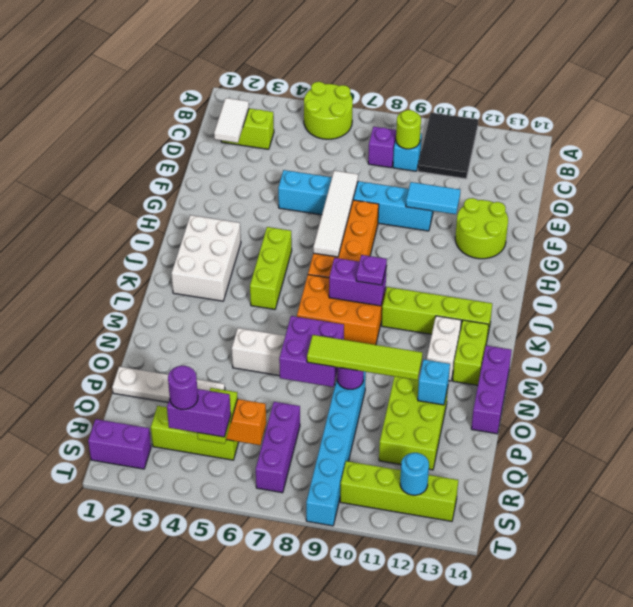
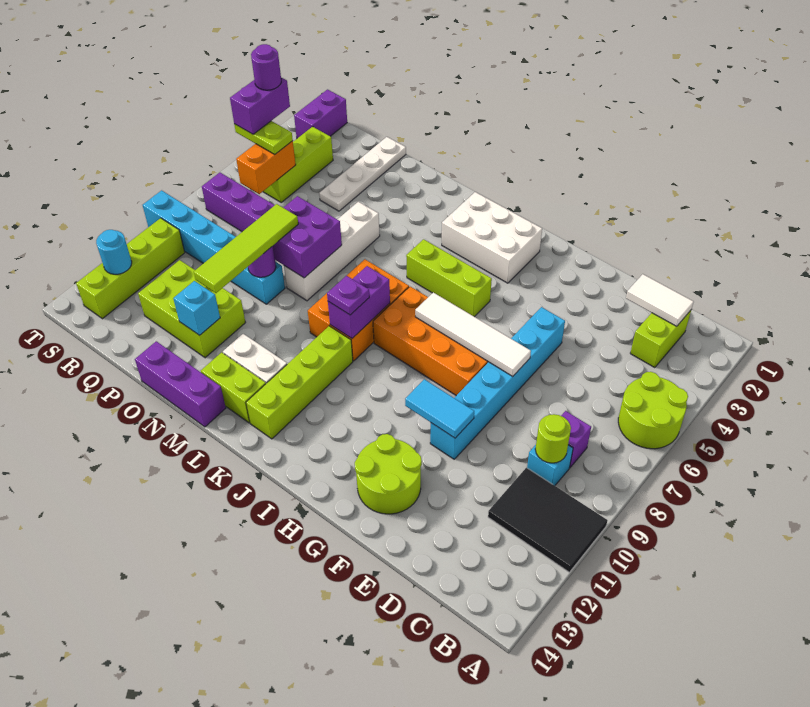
cyan tile F10:F11 level 2 -> cyan tile F10:G10 level 2

